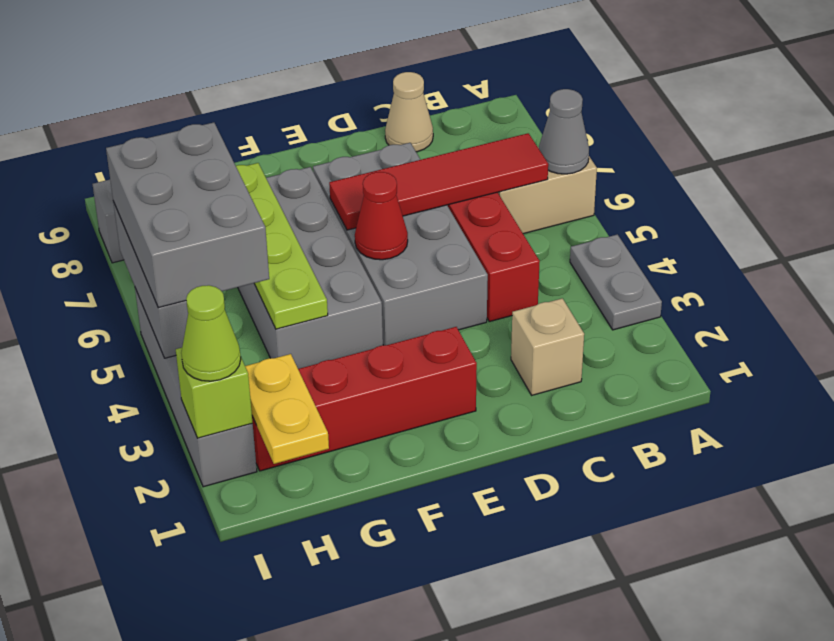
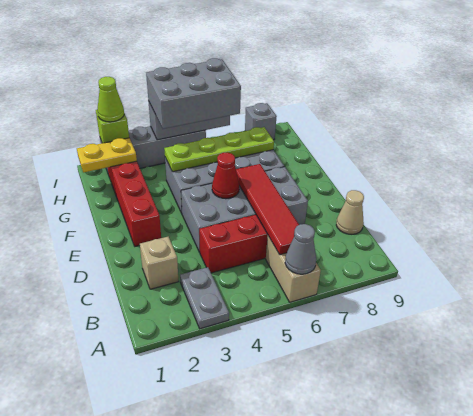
grey plate A3:A4 level 1 -> grey plate A3:B3 level 1

